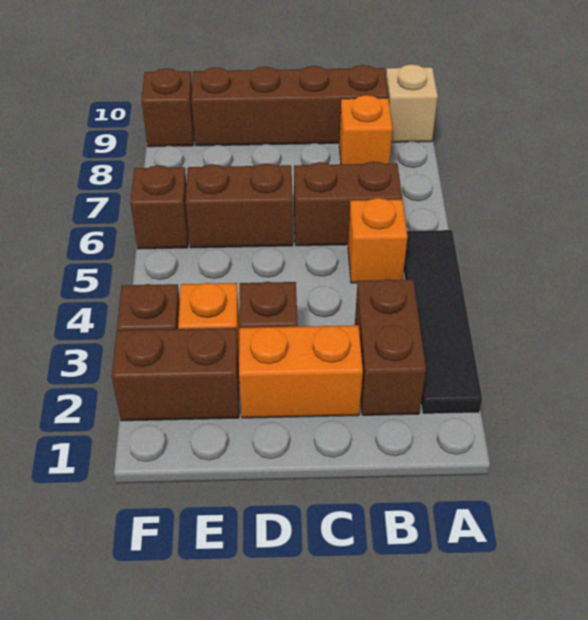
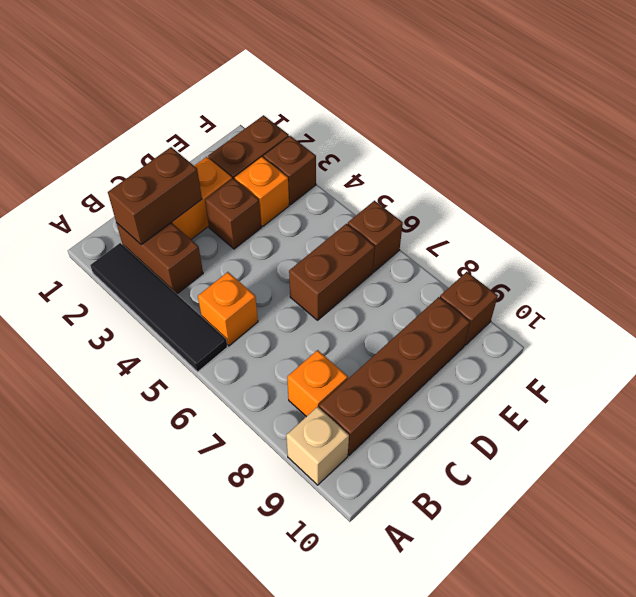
brown brick B6:C6 level 1 -> brown brick B2:C2 level 2

